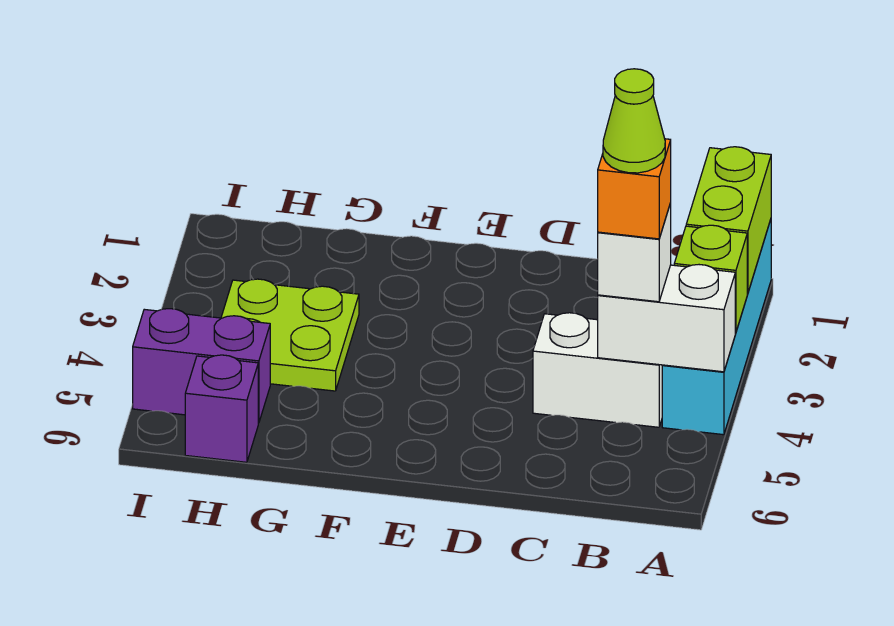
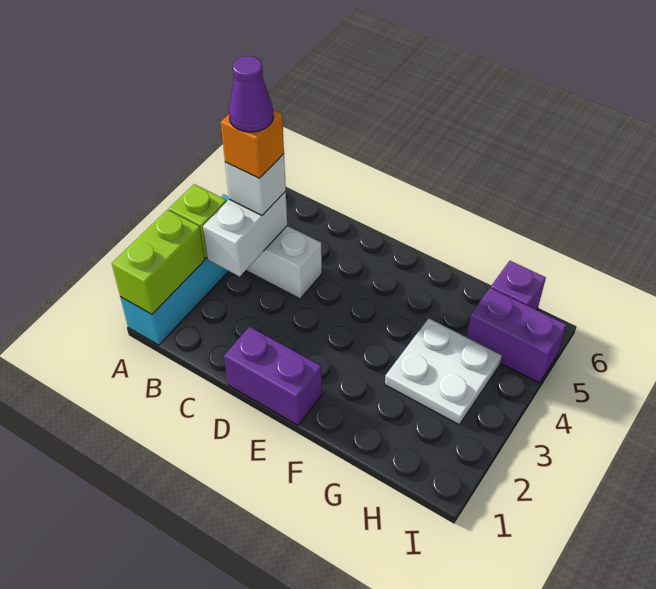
white brick A4:B4 level 2 -> white brick B3:B4 level 2
lime cone B4 level 5 -> purple cone B4 level 5
none -> purple brick D1:E1 level 1
lime plate G3:H4 level 1 -> white plate G3:H4 level 1

